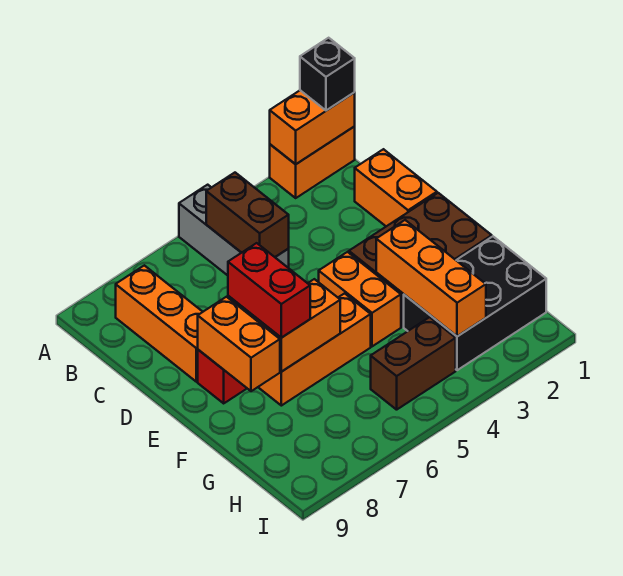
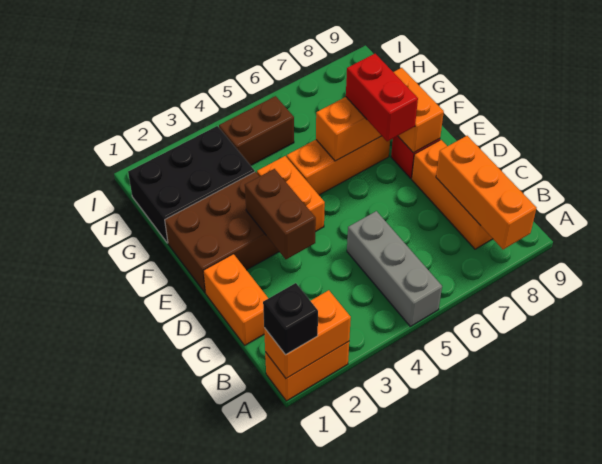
brown brick B5:C5 level 2 -> brown brick D3:E3 level 2
orange brick F3:H3 level 2 -> orange brick A8:C8 level 2

